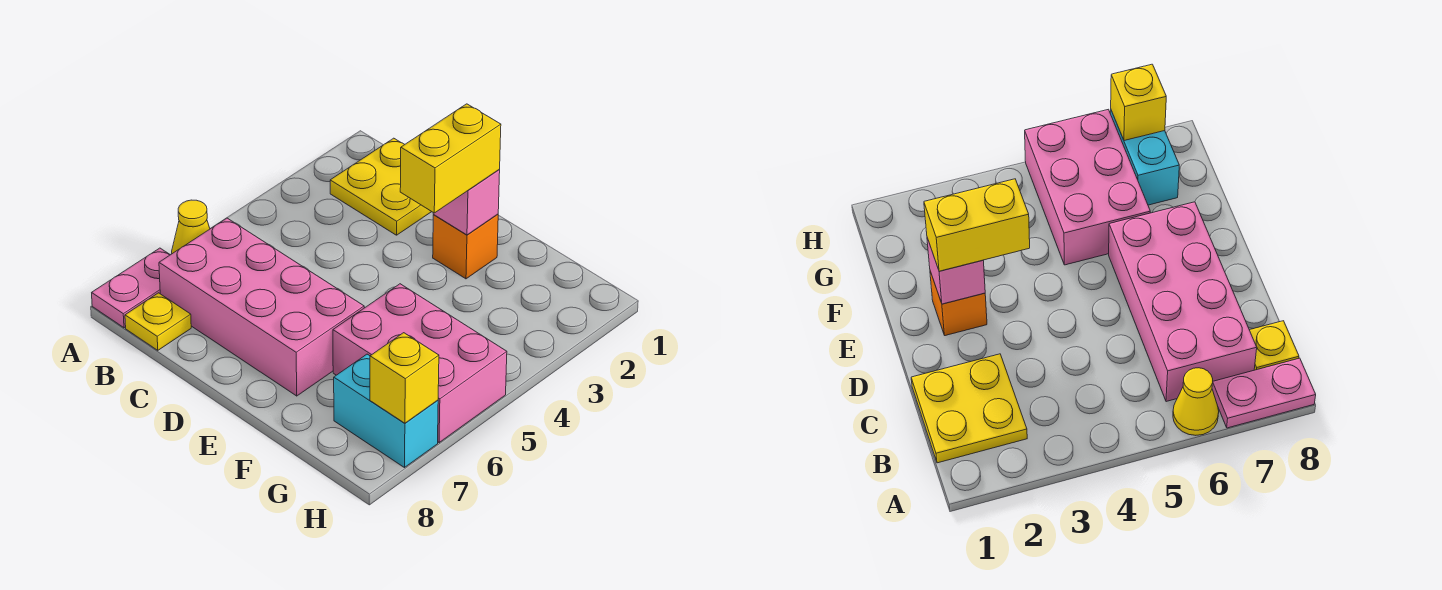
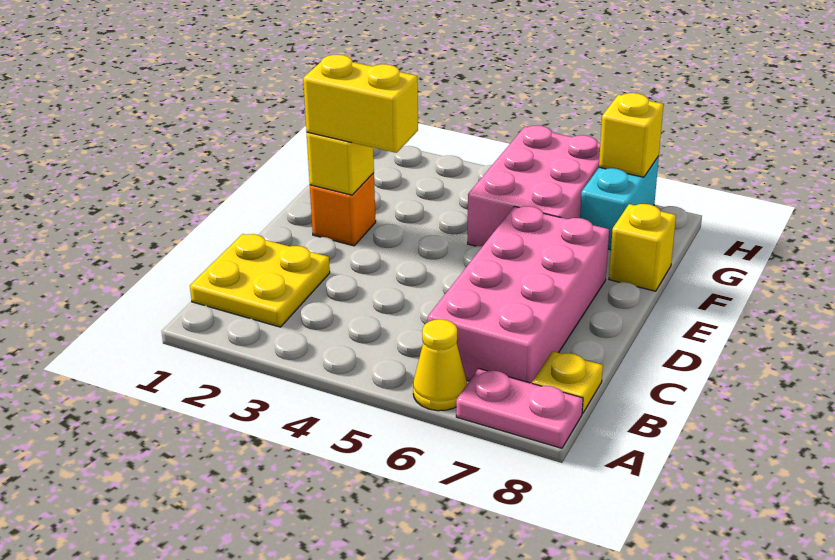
pink brick E2 level 2 -> yellow brick E2 level 2
none -> yellow brick F8 level 1

